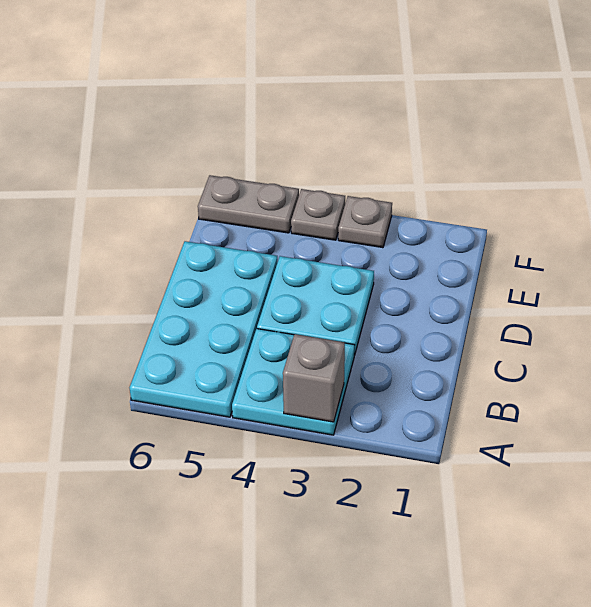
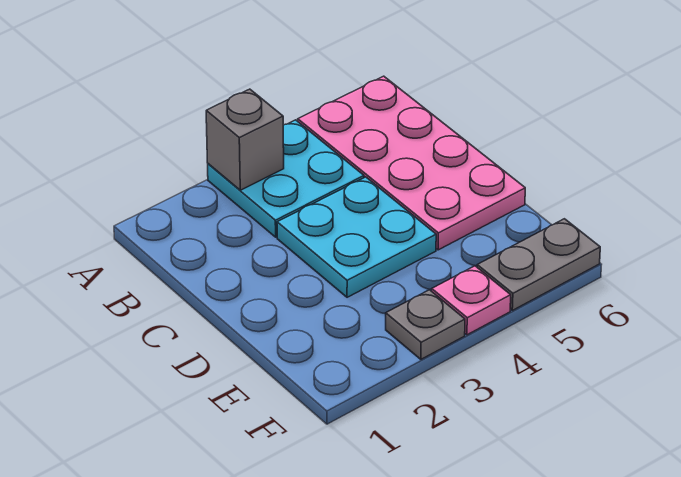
cyan plate A5:D6 level 1 -> pink plate A5:D6 level 1
grey plate F4 level 1 -> pink plate F4 level 1

